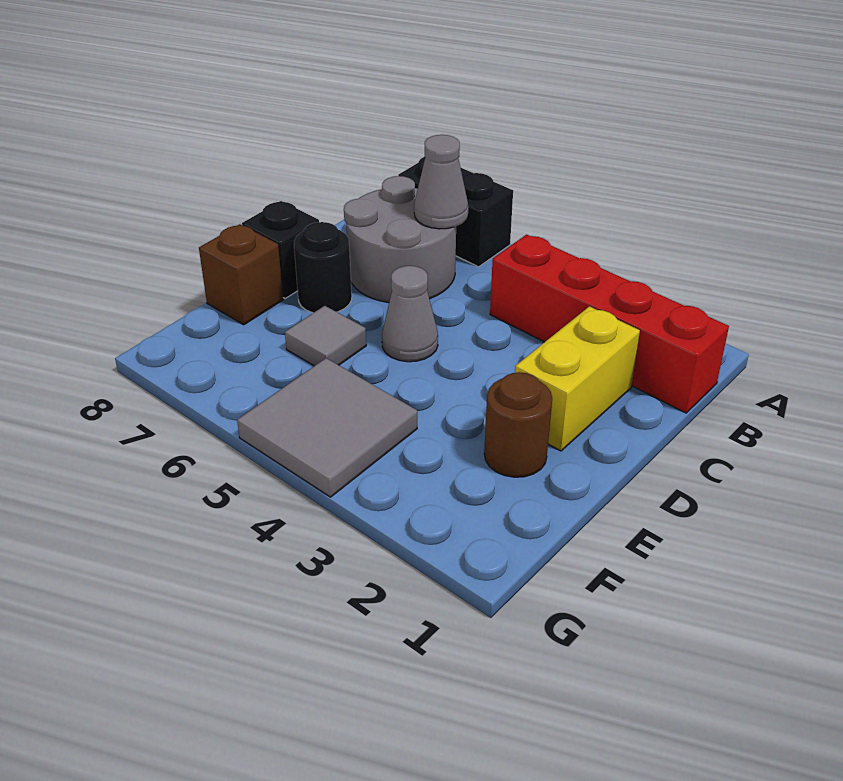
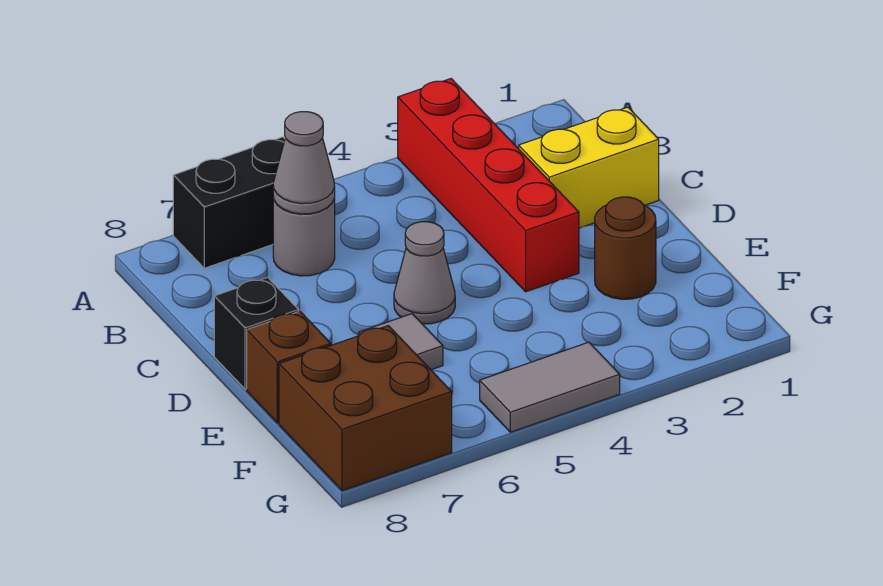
red brick B1:B4 level 1 -> red brick A3:D3 level 1
grey round brick B6:C7 level 1 -> grey round brick B6 level 1
yellow brick C2:D2 level 1 -> yellow brick C1:C2 level 1
black round brick D7 level 1 -> none
grey tile F4:G5 level 1 -> grey tile G4:G5 level 1
none -> brown brick F7:G8 level 1

